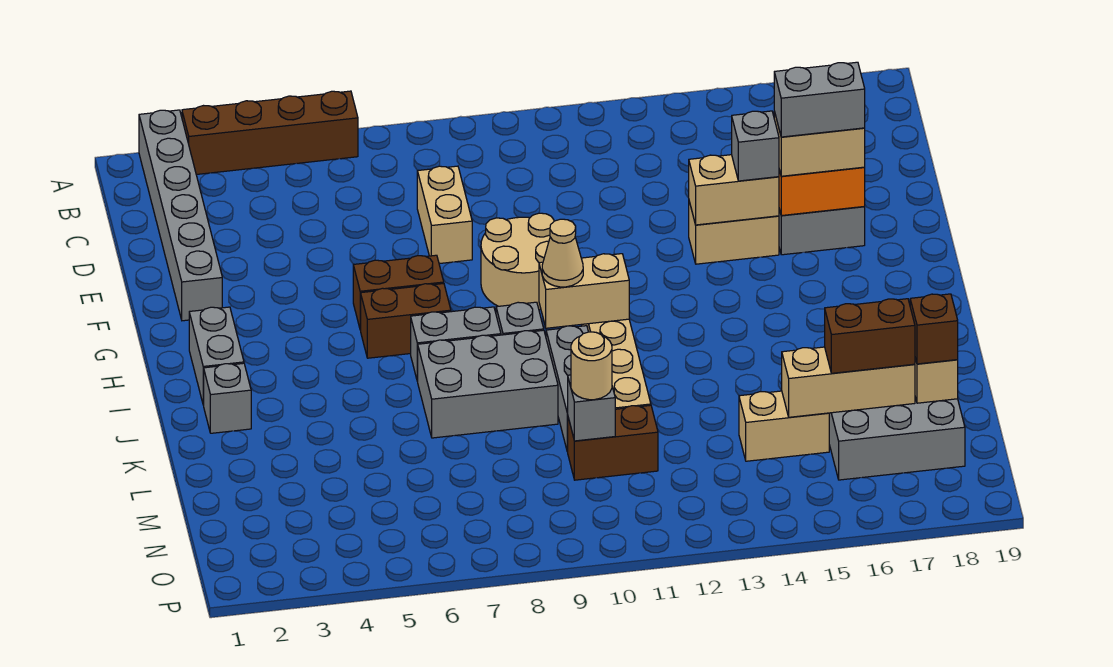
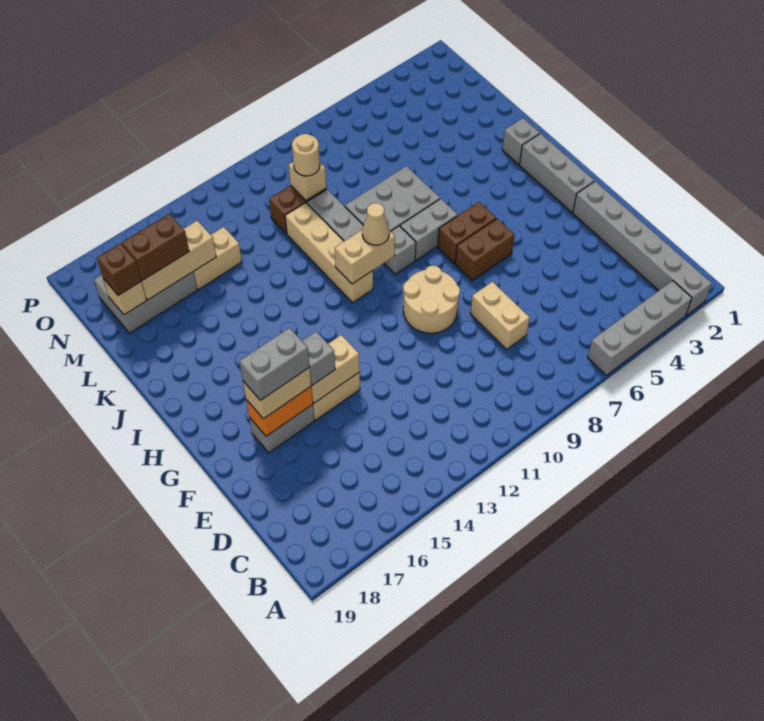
brown brick A3:A6 level 1 -> grey brick A3:A6 level 1
grey brick H2:I2 level 1 -> grey brick G2:I2 level 1
grey brick M10 level 2 -> tan brick M10 level 2

